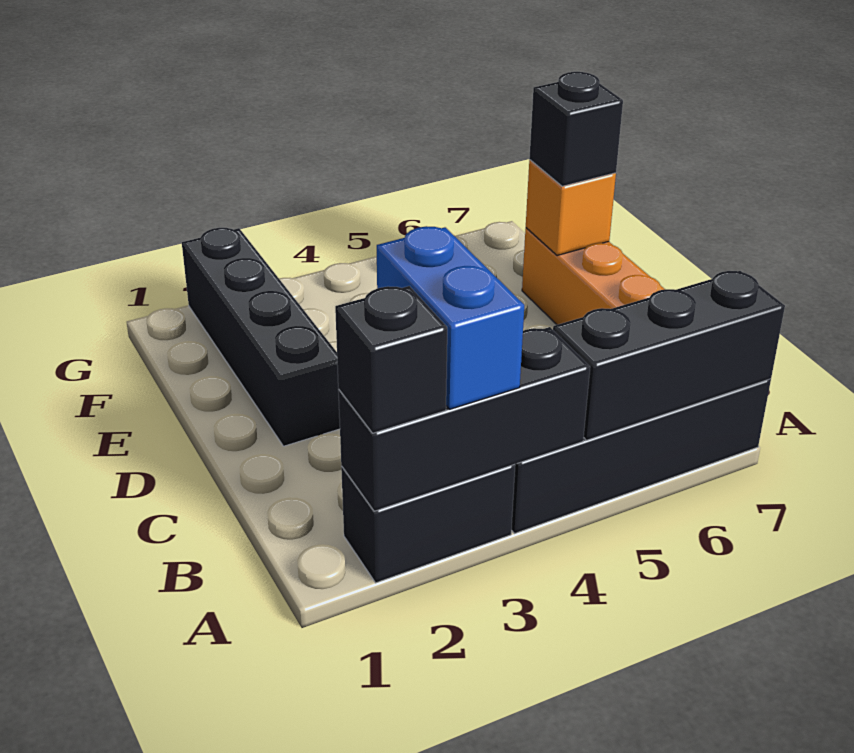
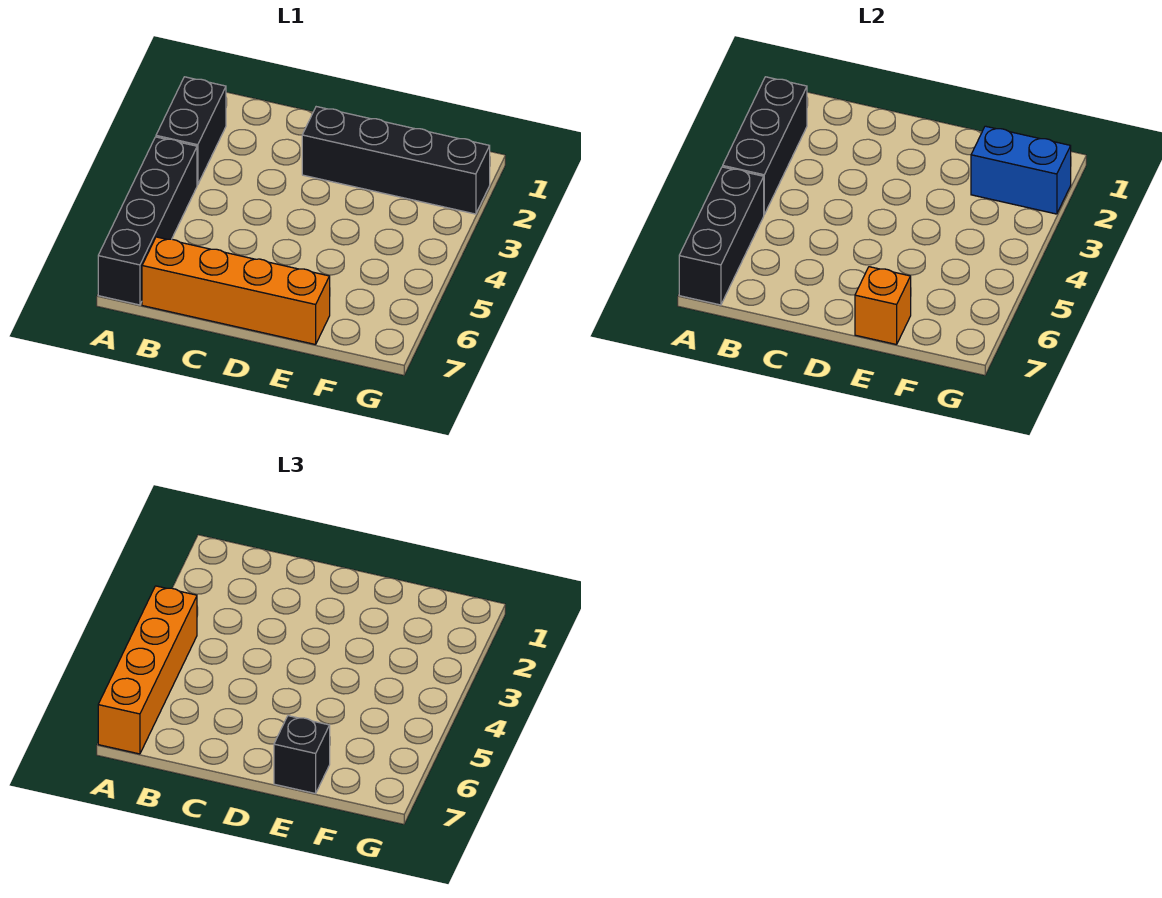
black brick A2 level 3 -> none
blue brick A3:B3 level 3 -> blue brick F2:G2 level 2
none -> orange brick A4:A7 level 3

